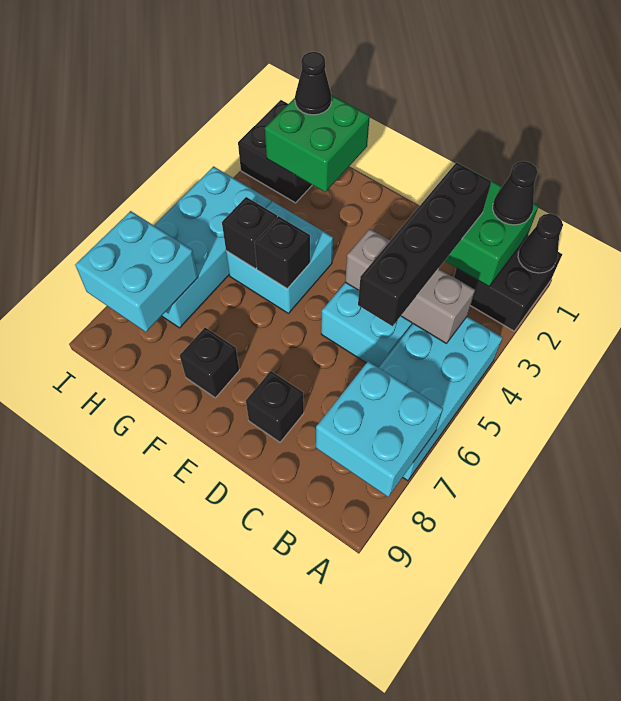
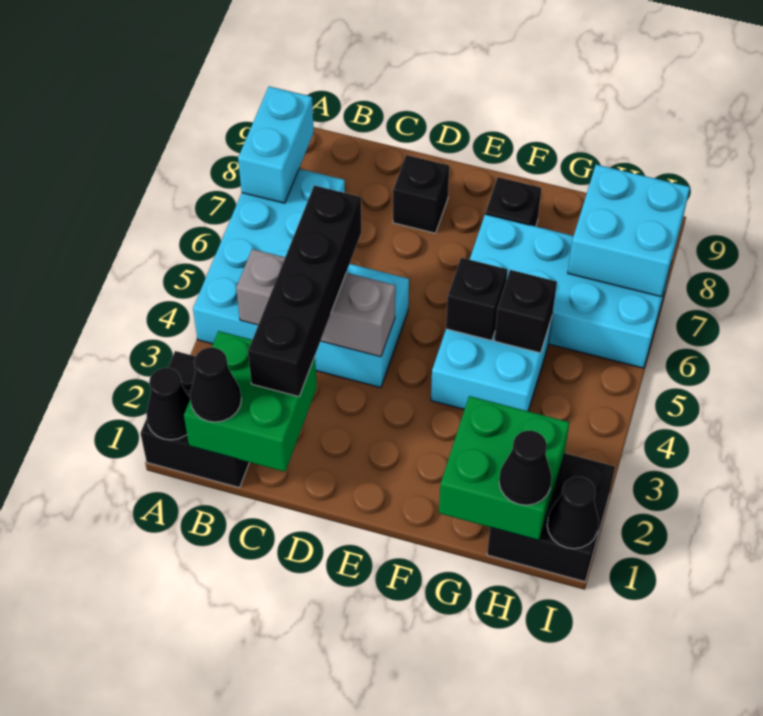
cyan brick A7:B8 level 2 -> cyan brick A7:A8 level 2
cyan brick H4:I7 level 1 -> cyan brick F6:I7 level 1
none -> black cone I1 level 2

